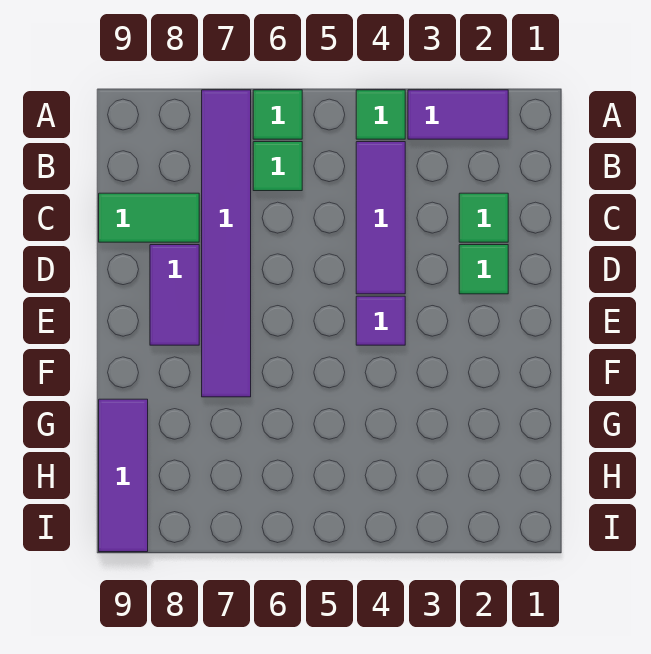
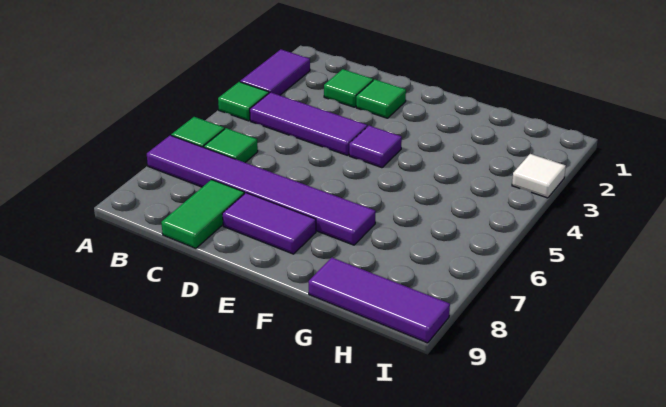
none -> white tile I3 level 1

